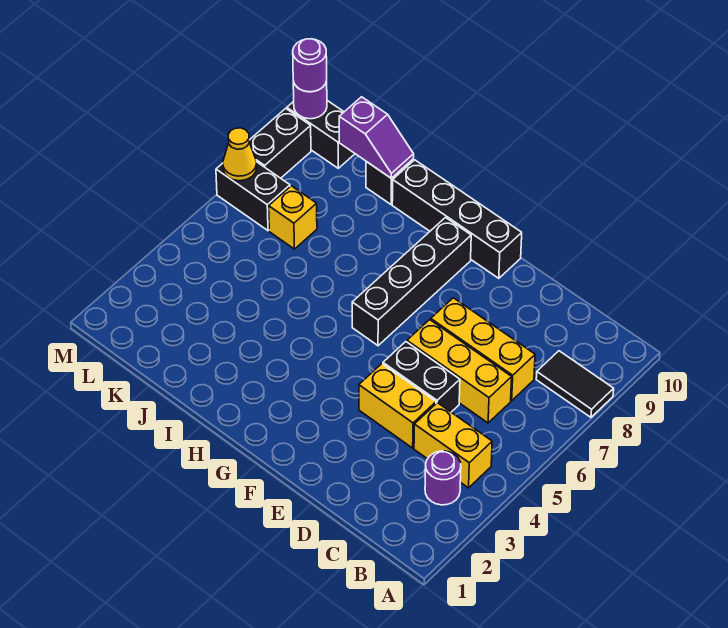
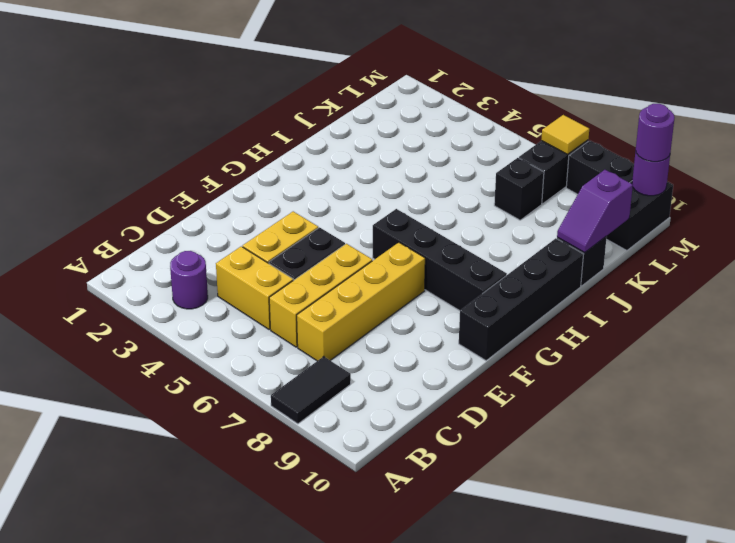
yellow brick B4:C4 level 1 -> yellow brick C4:C5 level 1
yellow brick C7:E7 level 1 -> yellow brick C7:F7 level 1
yellow brick K7 level 1 -> black brick K7 level 1
yellow cone M7 level 2 -> yellow tile M7 level 2

